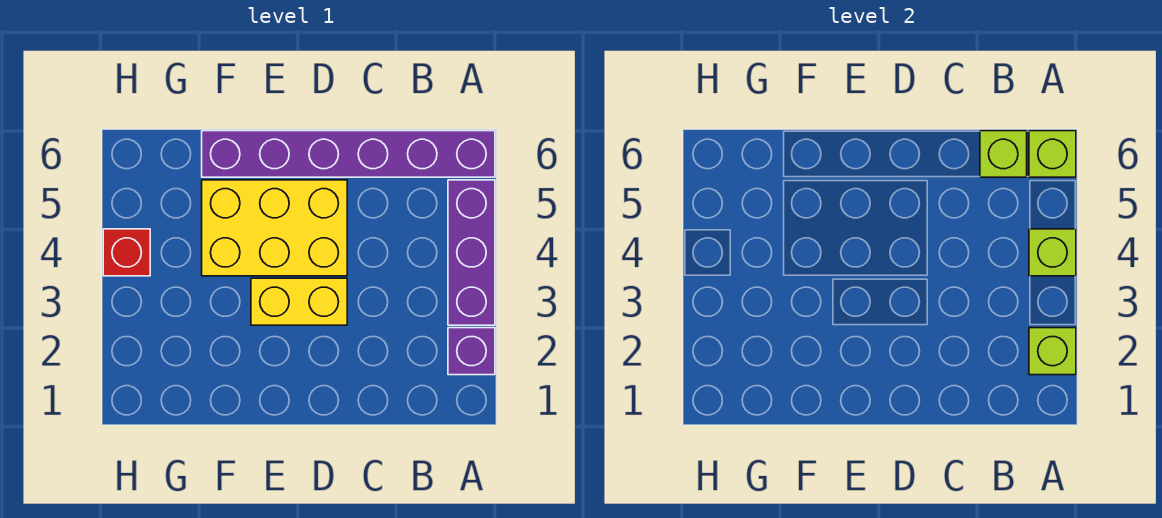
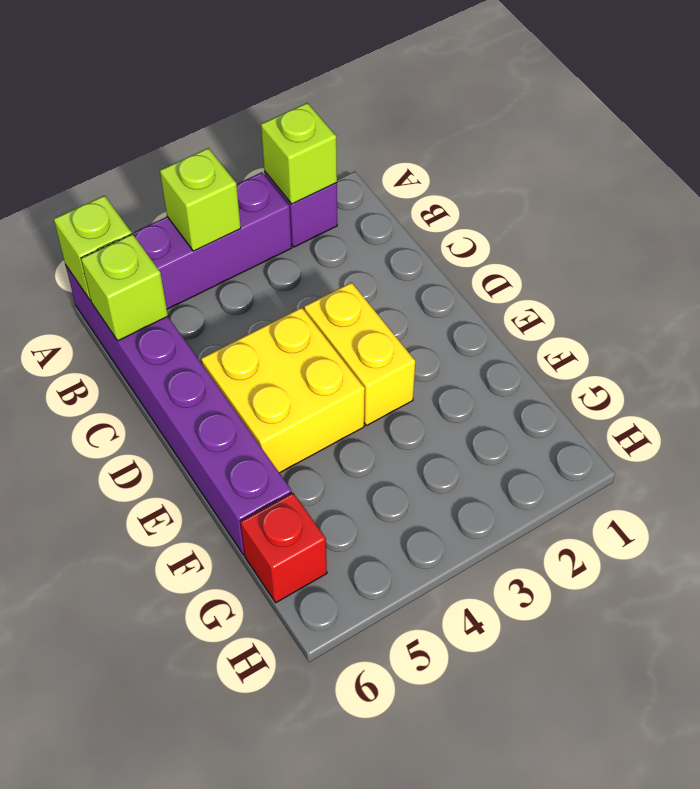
yellow brick D4:F5 level 1 -> yellow brick D4:E5 level 1
red brick H4 level 1 -> red brick G6 level 1

